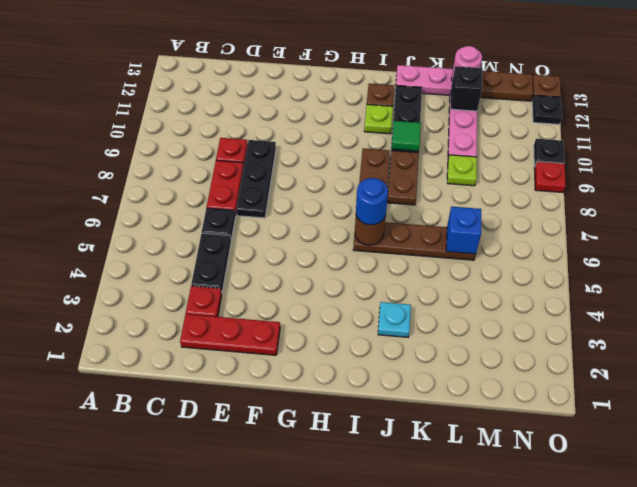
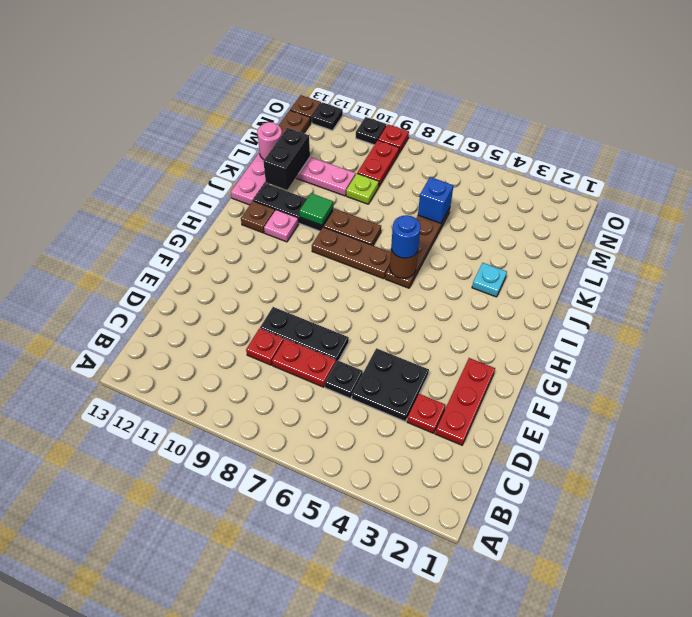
black plate D4:D5 level 1 -> black plate D4:E5 level 1
lime plate I11 level 1 -> pink plate I11 level 1
black brick L12 level 2 -> black brick K12:L12 level 2
none -> red plate M9:N9 level 1

